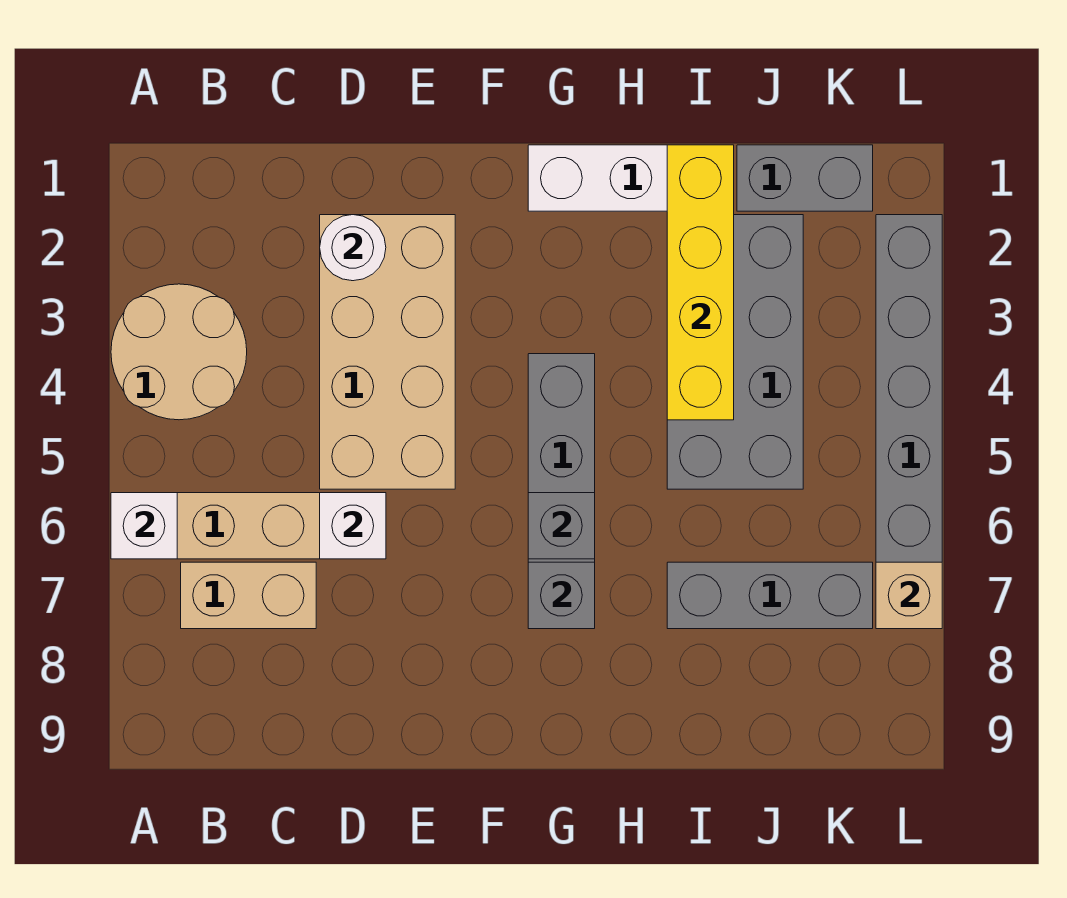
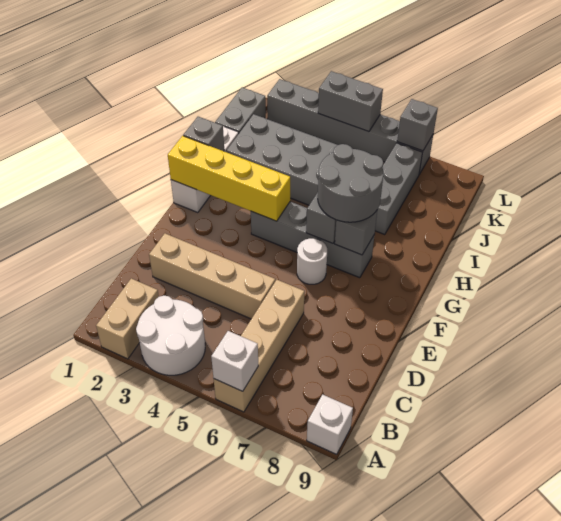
tan round brick A3:B4 level 1 -> white round brick A3:B4 level 1
tan brick B7:C7 level 1 -> tan brick A2:B2 level 1
tan brick D2:E5 level 1 -> tan brick D2:D5 level 1
white round brick D2 level 2 -> white round brick F6 level 1
white brick D6 level 2 -> white brick A9 level 1
none -> grey round brick G6:H7 level 3
none -> grey brick H1 level 2
yellow brick I1:I4 level 2 -> yellow brick G1:G4 level 2
none -> grey brick L4:L5 level 2
tan brick L7 level 2 -> grey brick L7 level 2

